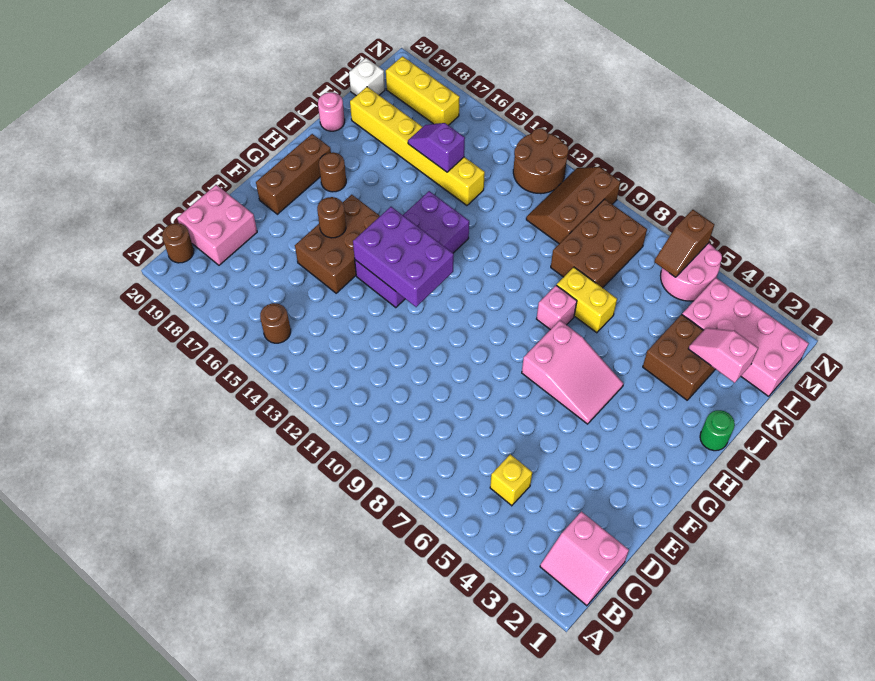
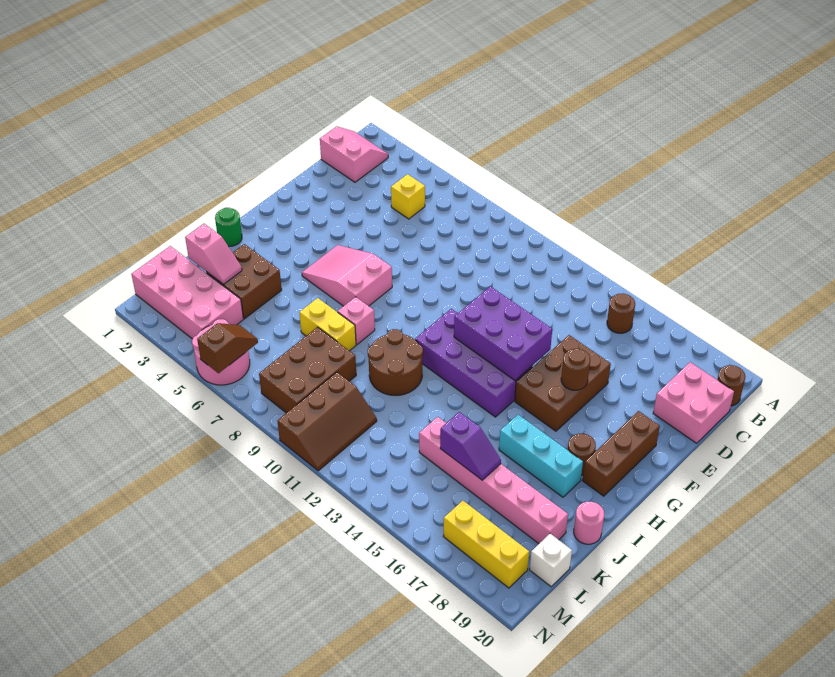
purple brick F13:I14 level 1 -> purple brick G11:H14 level 1
none -> cyan brick I16:I18 level 1
yellow brick K14:K19 level 1 -> pink brick K14:K19 level 1
brown round brick M12:N13 level 1 -> brown round brick I10:J11 level 1

